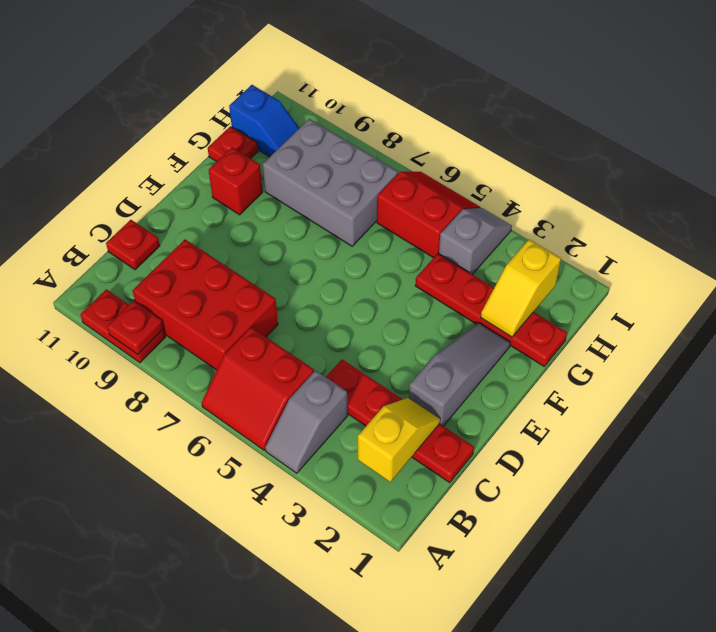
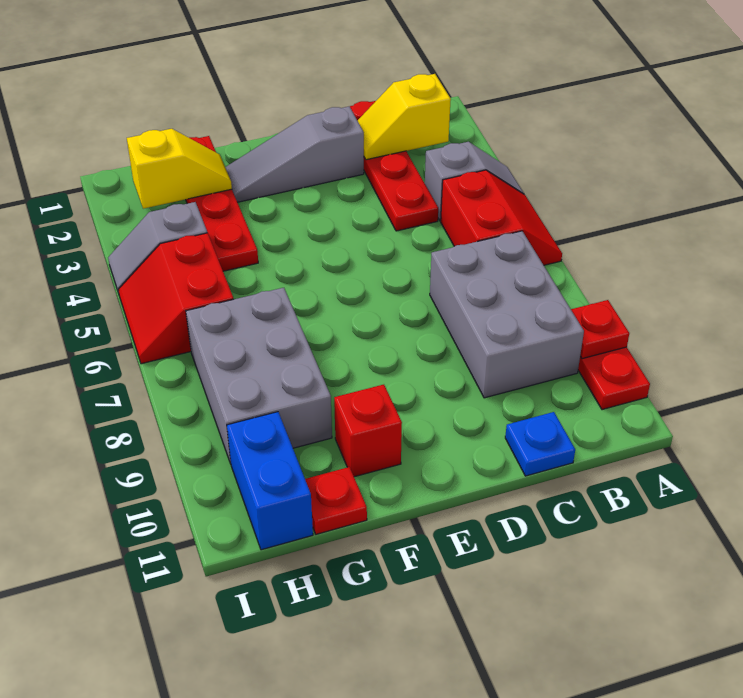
red brick B7:C9 level 1 -> grey brick B7:C9 level 1
red plate C11 level 1 -> blue plate C11 level 1
blue slope H10:H11 level 1 top 11 -> blue brick H10:H11 level 1

